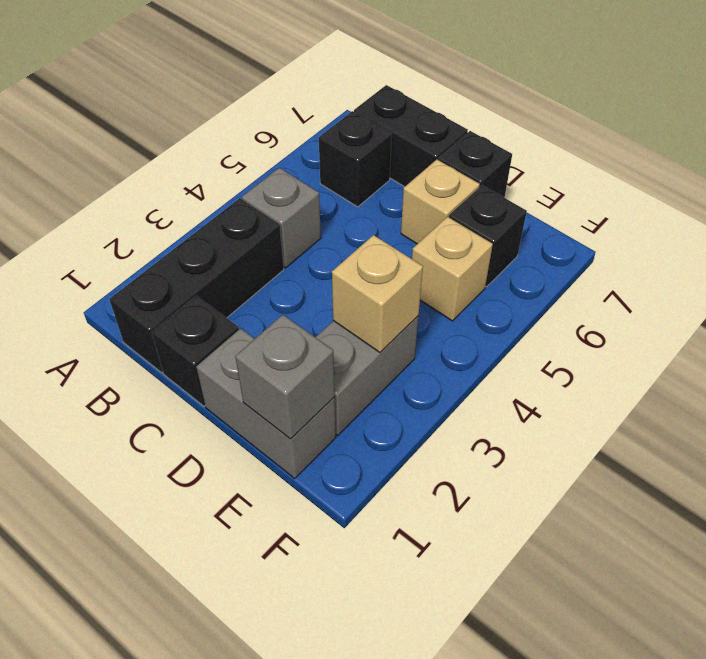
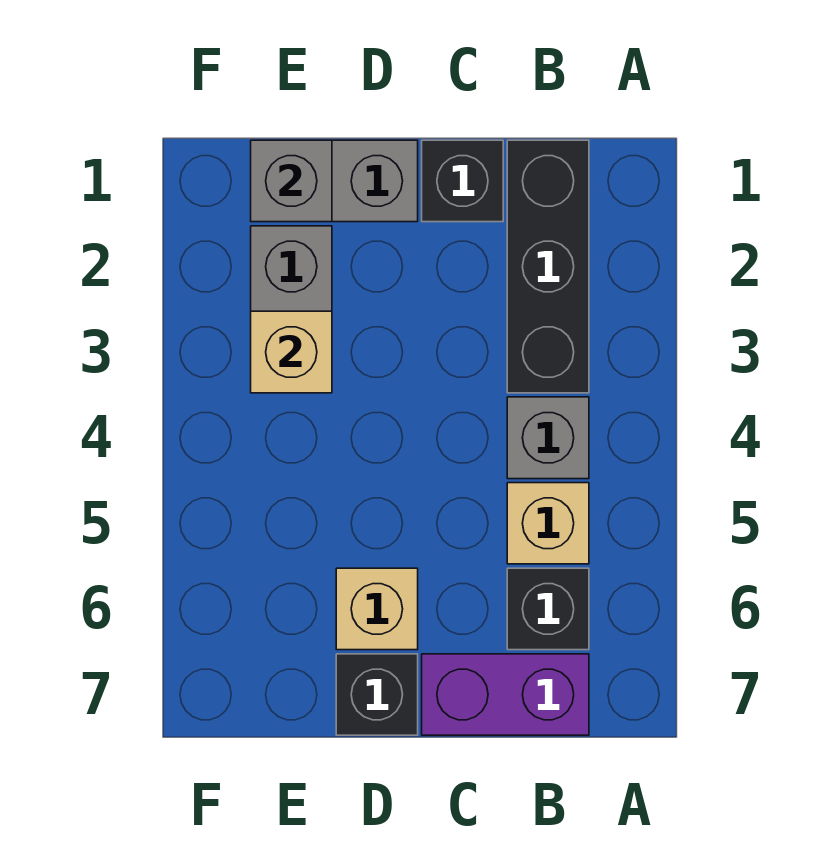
black brick B7:C7 level 1 -> purple brick B7:C7 level 1
tan brick E5 level 1 -> tan brick B5 level 1
black brick E6 level 1 -> none

